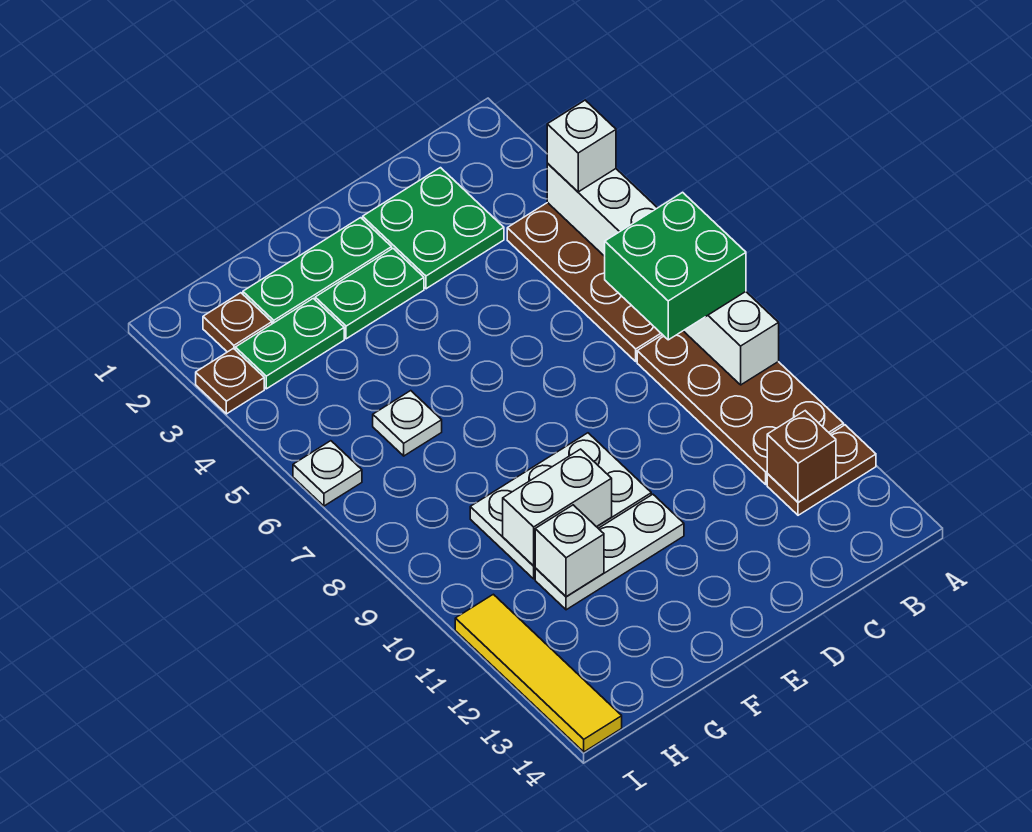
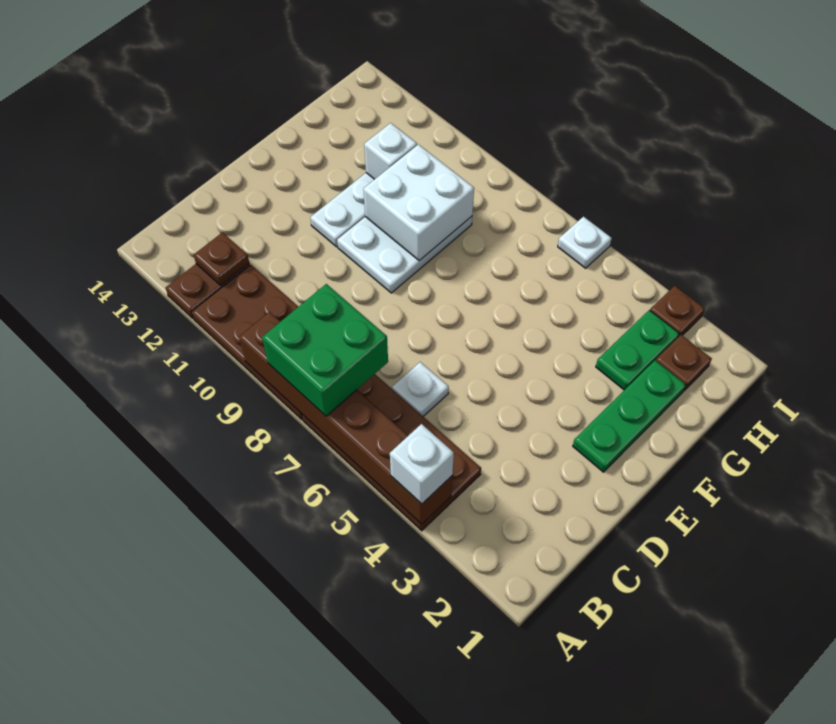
white brick A4:A9 level 2 -> brown brick A4:A9 level 2
brown brick B12 level 2 -> brown plate B12 level 2
green plate C2:D3 level 1 -> none
green plate E3:F3 level 1 -> none
white brick F10:G10 level 2 -> white brick F9:G10 level 2
white plate G6 level 1 -> white plate C6 level 1
yellow tile I11:I14 level 1 -> none

